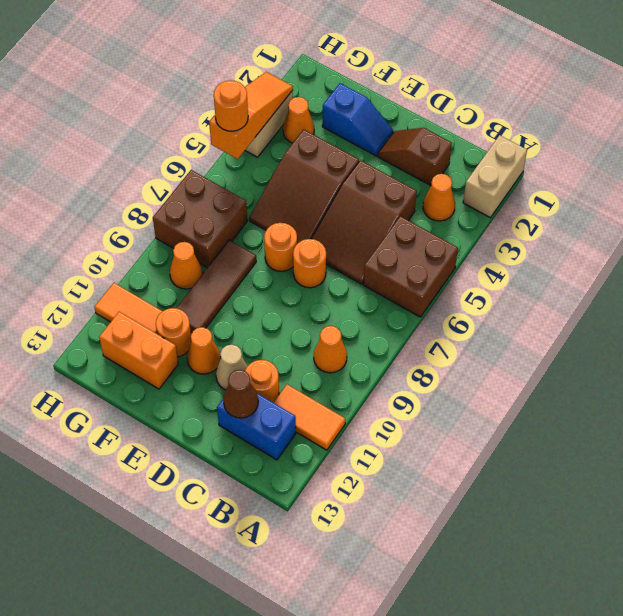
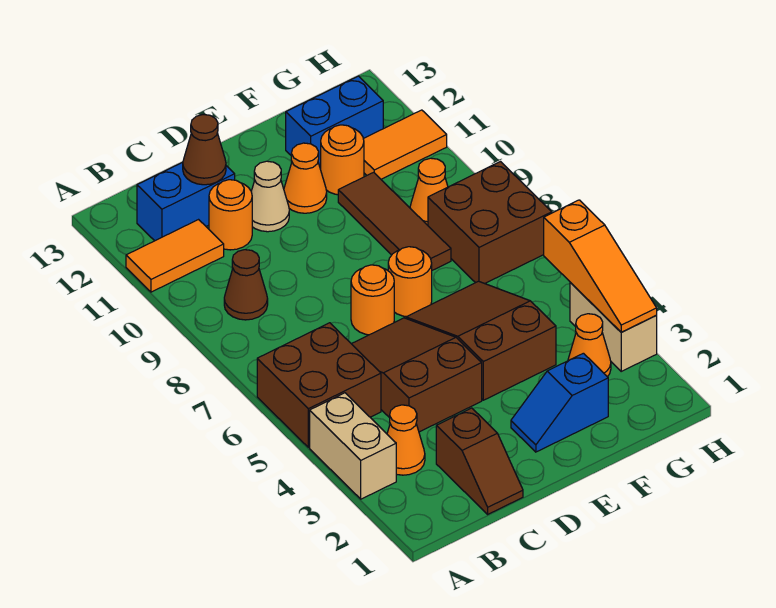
tan brick A1:A2 level 1 -> tan brick A3:A4 level 1
orange cone B9 level 1 -> brown cone B9 level 1
brown slope C2:D2 level 1 top C -> brown slope C1:C2 level 1 top 2
orange brick F12:G12 level 1 -> blue brick F12:G12 level 1
orange round brick H5 level 3 -> none

